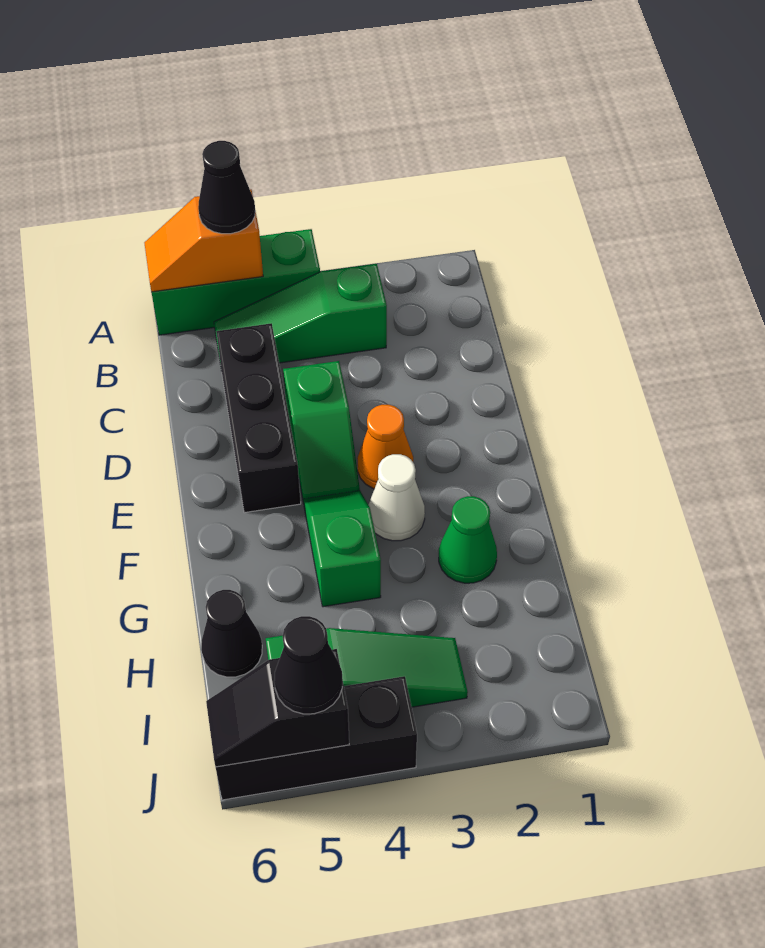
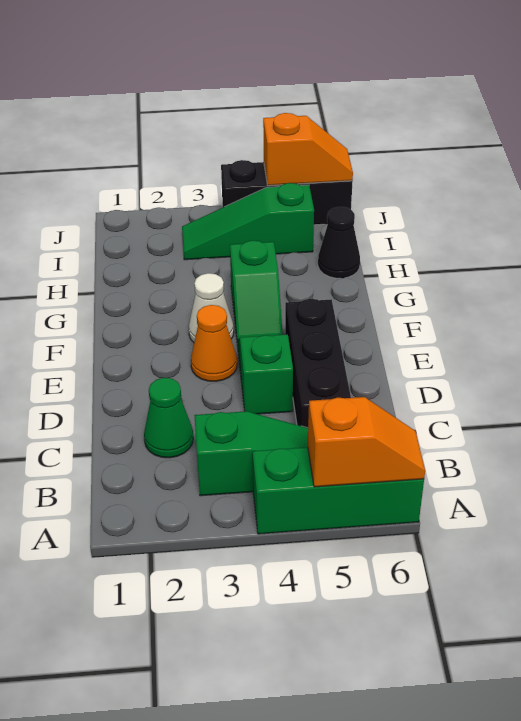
black cone A5 level 3 -> none
green cone G2 level 1 -> green cone C2 level 1
black slope J5:J6 level 2 top 5 -> orange slope J5:J6 level 2 top 5
black cone J5 level 3 -> none

